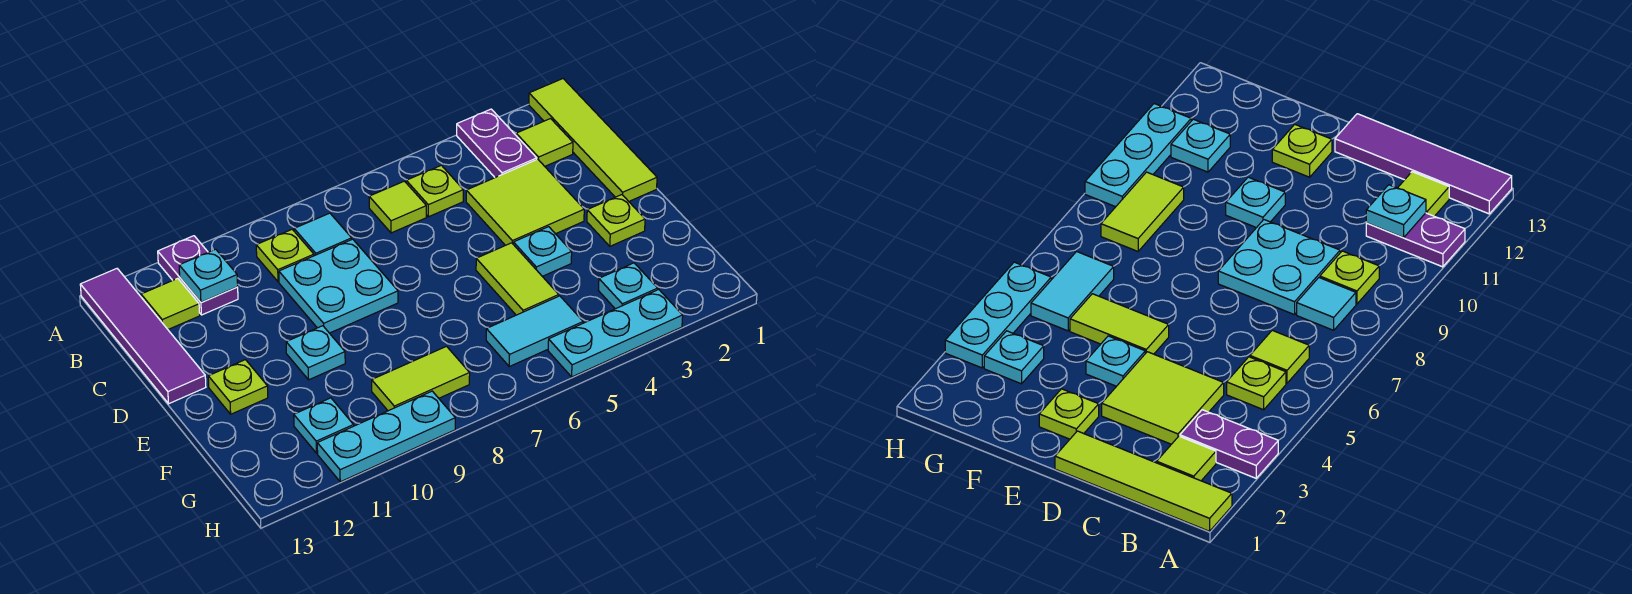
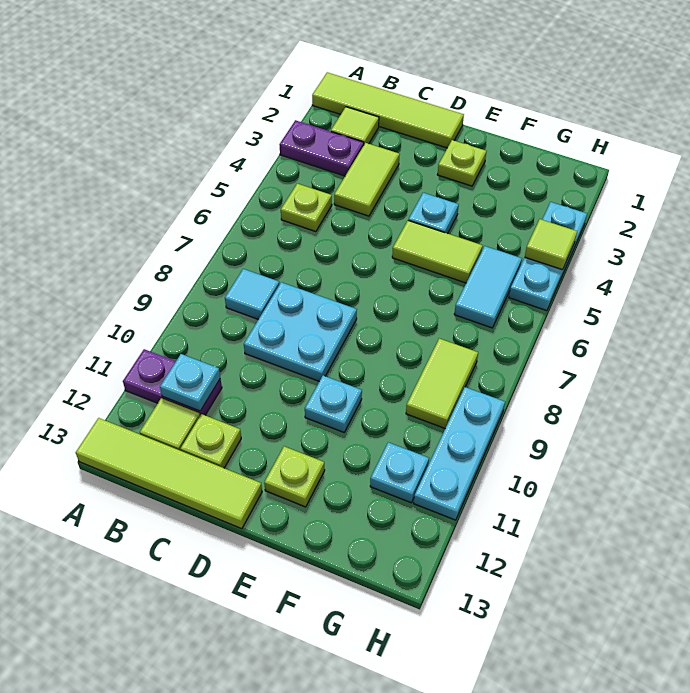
purple tile A13:D13 level 1 -> lime tile A13:D13 level 1
lime tile B6 level 1 -> lime tile H4 level 2
lime plate B9 level 1 -> lime plate C12 level 1
lime tile C3:D4 level 1 -> lime tile C3:C4 level 1
cyan plate G3 level 1 -> none

